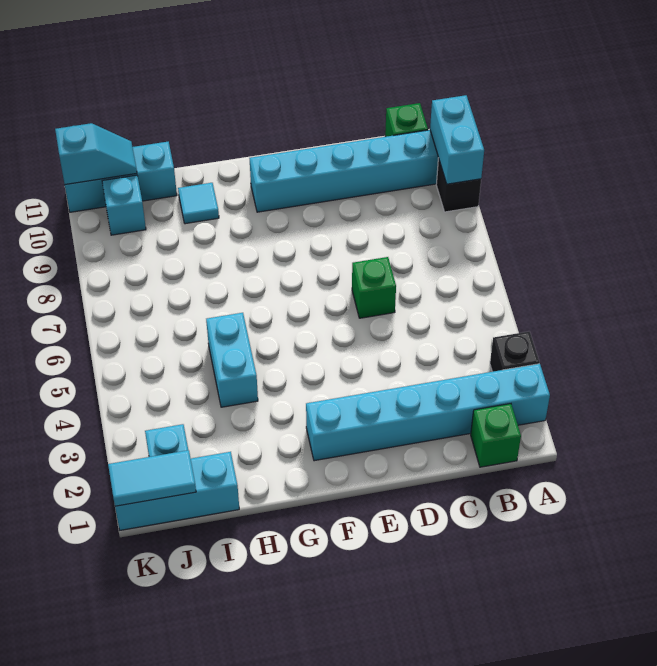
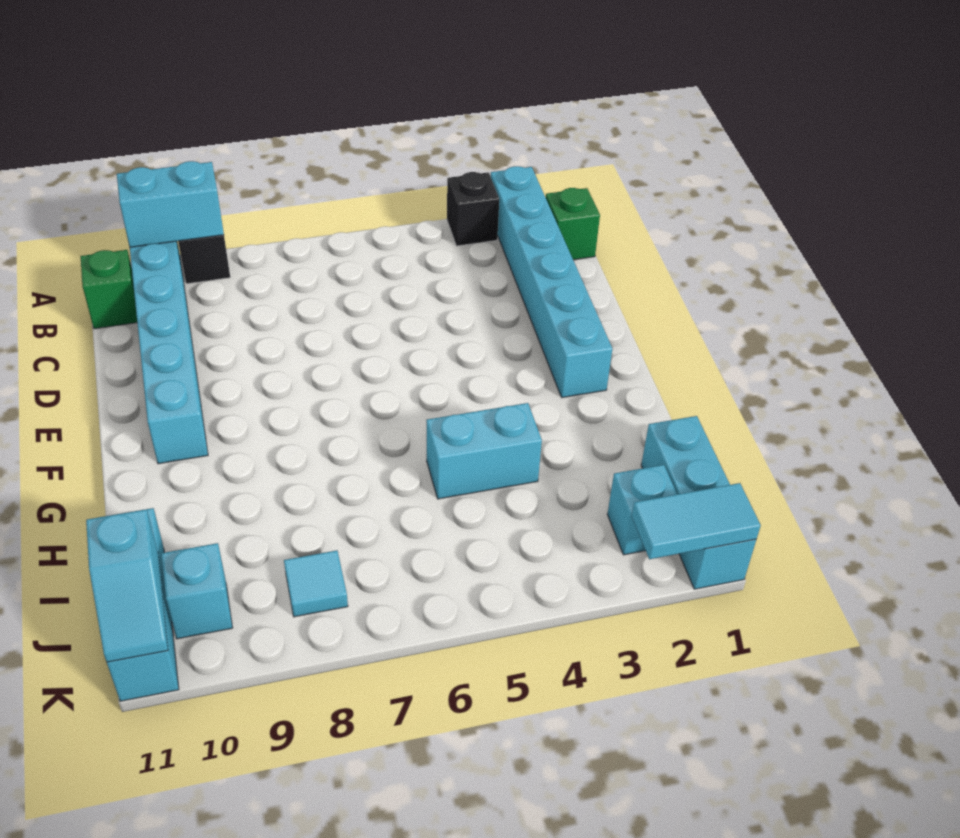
green brick D6 level 1 -> none
cyan tile H10 level 1 -> cyan tile J8 level 1
cyan tile J1:K1 level 2 -> cyan tile K1:K2 level 2
cyan slope J11:K11 level 2 top K -> cyan slope J11:K11 level 2 top J

